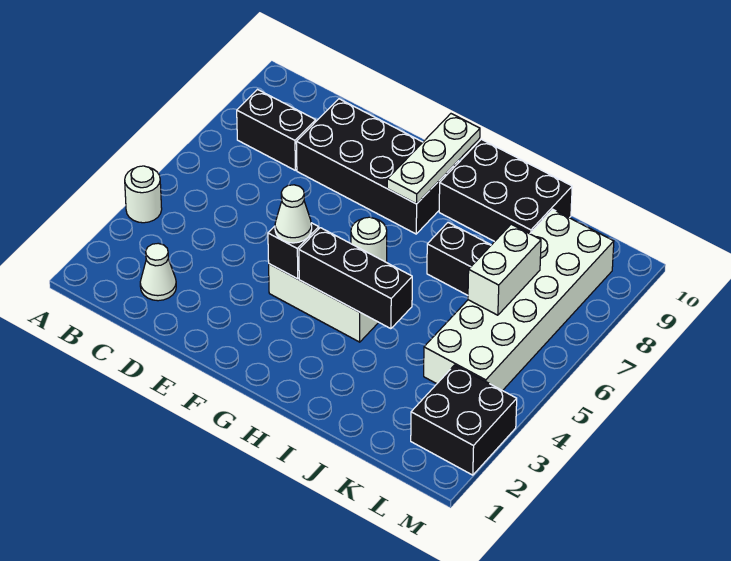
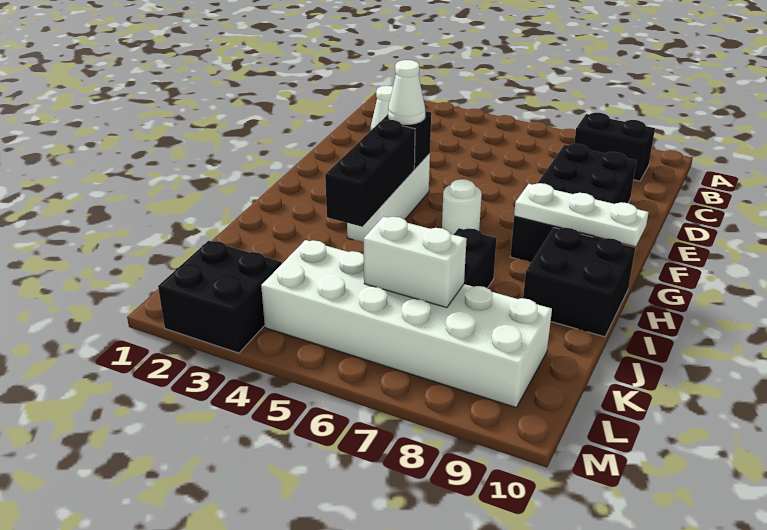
white round brick A4 level 1 -> none
black brick B8:C8 level 1 -> black brick B8:B9 level 1
black brick H9:J10 level 1 -> black brick H9:I10 level 1

